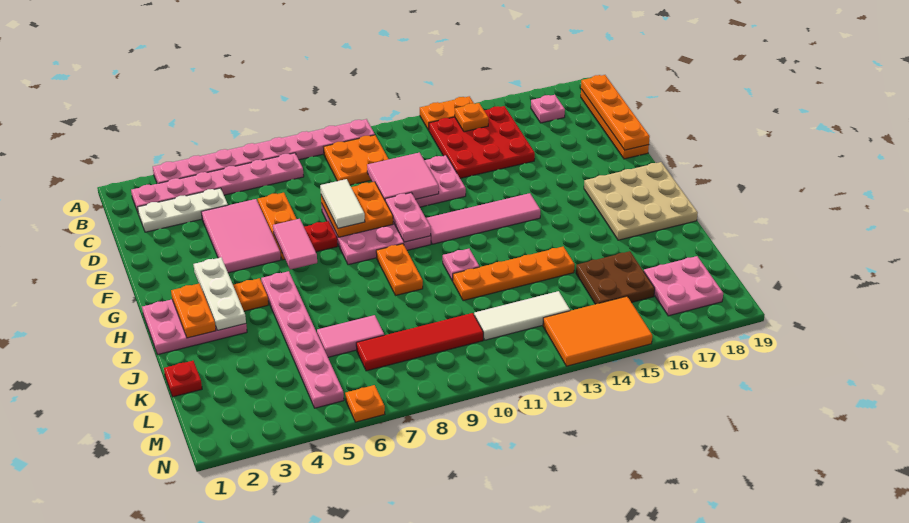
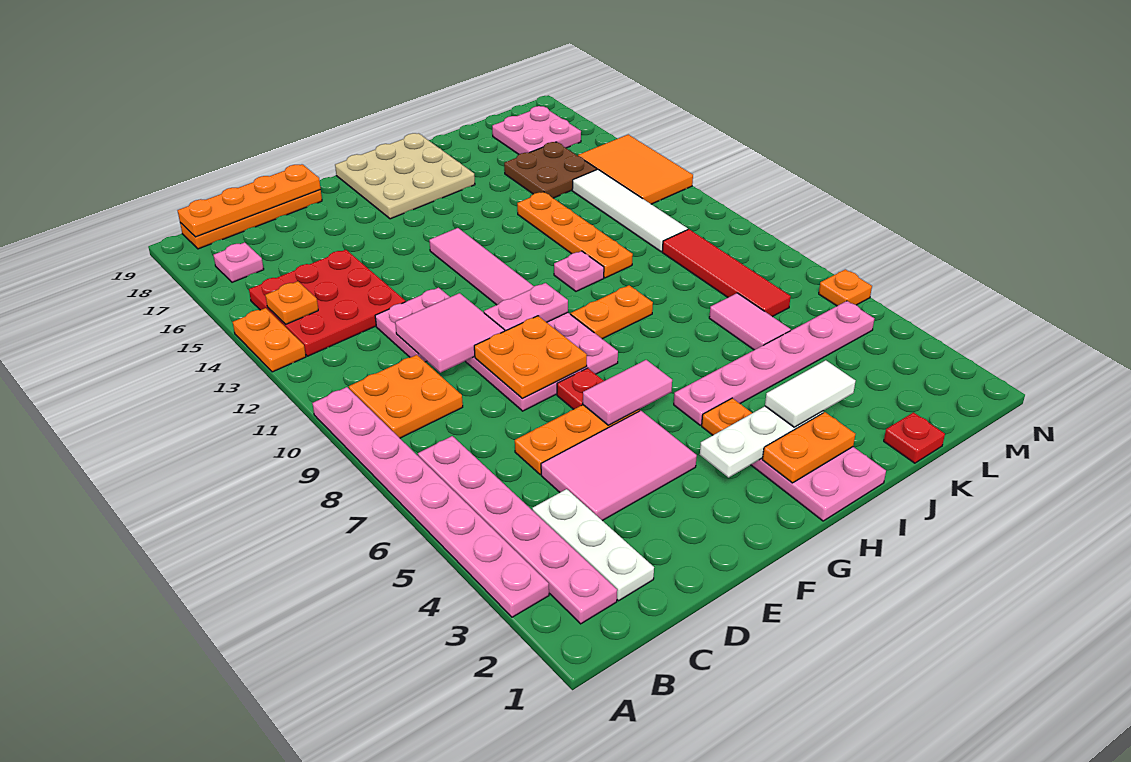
white tile E8:F8 level 3 -> white tile I3:J3 level 3
white tile L11:L13 level 1 -> white tile L11:L14 level 1

